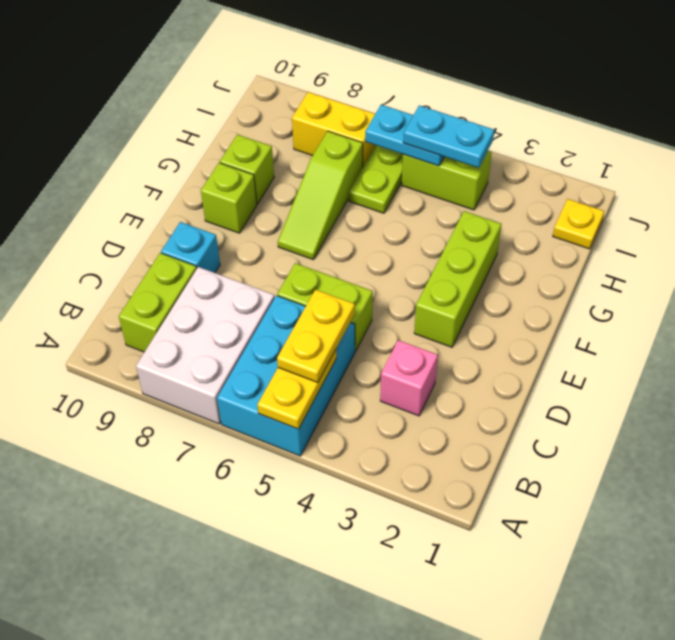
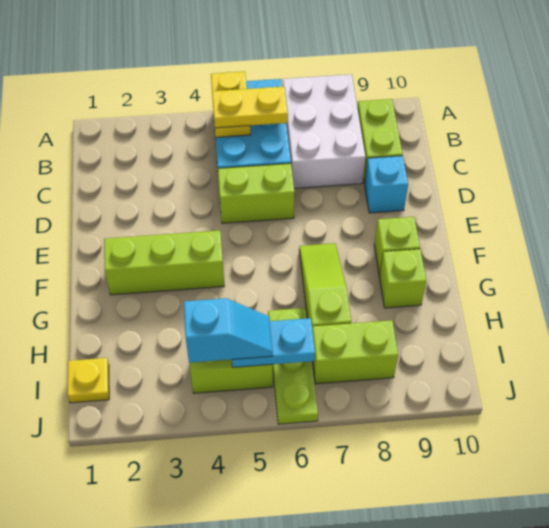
yellow plate B5:C5 level 3 -> yellow plate B5:B6 level 3
pink brick C3 level 1 -> none
lime brick E3:G3 level 1 -> lime brick F2:F4 level 1
cyan plate I4:I5 level 3 -> cyan slope I4:I5 level 3 top 4
yellow brick I7:I8 level 1 -> lime brick I7:I8 level 1

